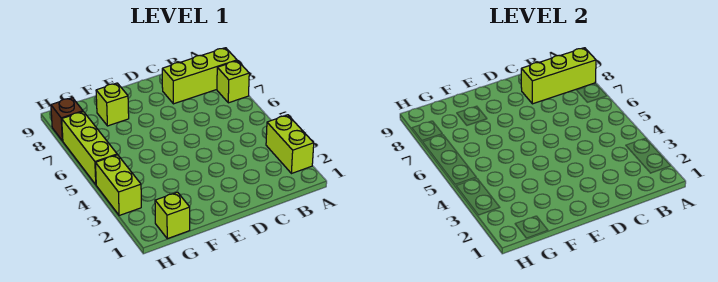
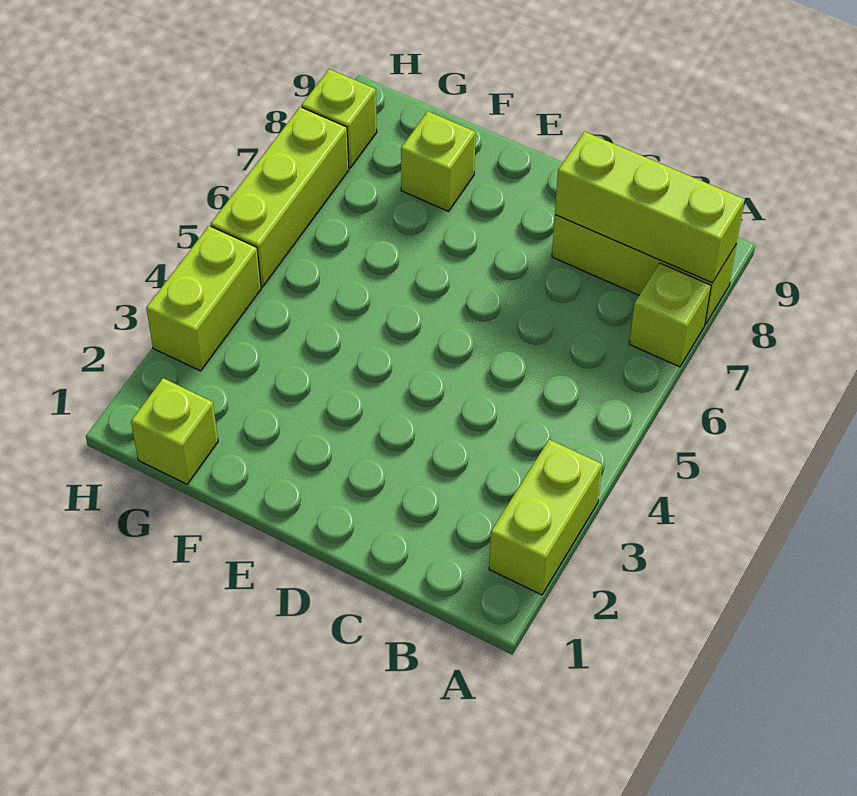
brown brick H8 level 1 -> lime brick H8 level 1

